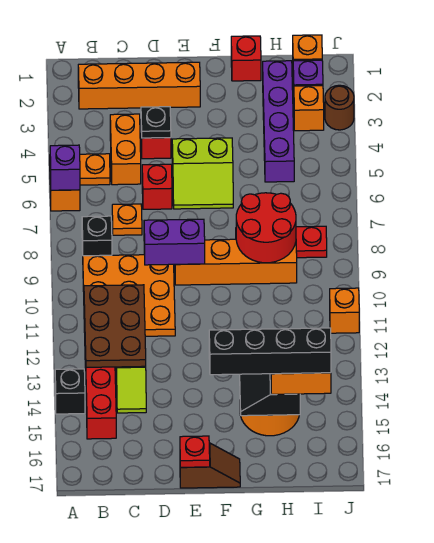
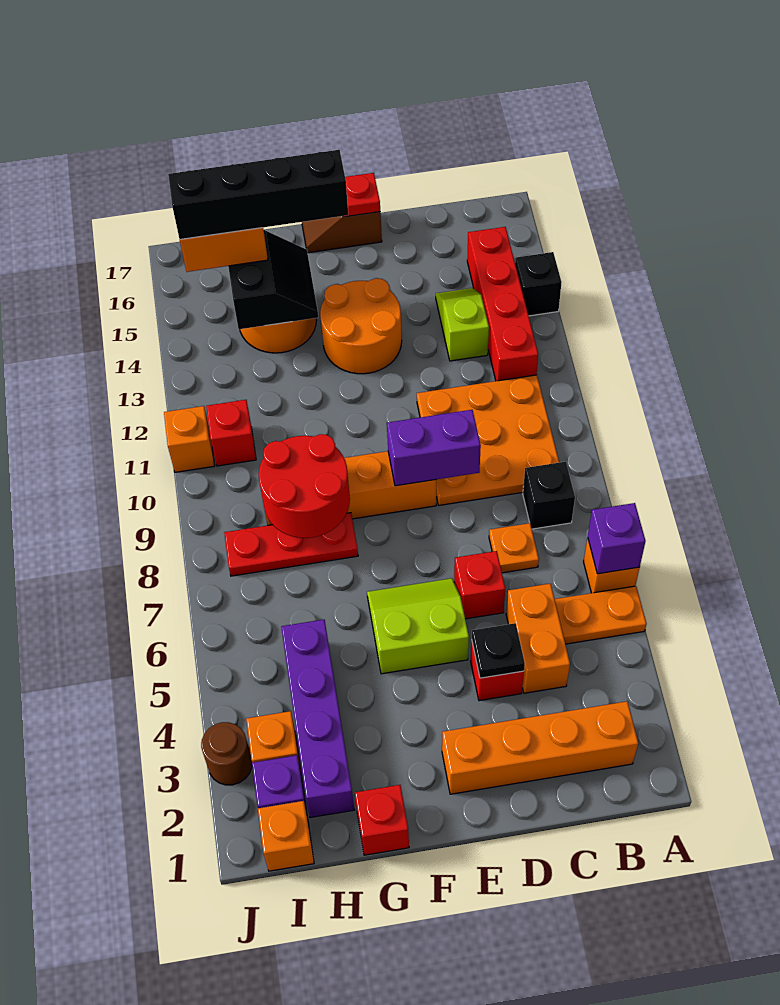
brown plate B11:C13 level 2 -> none
none -> orange round brick E13:F14 level 1
none -> red brick I11 level 1

